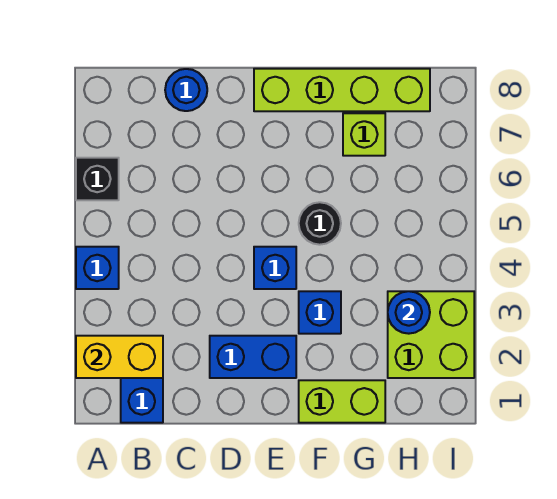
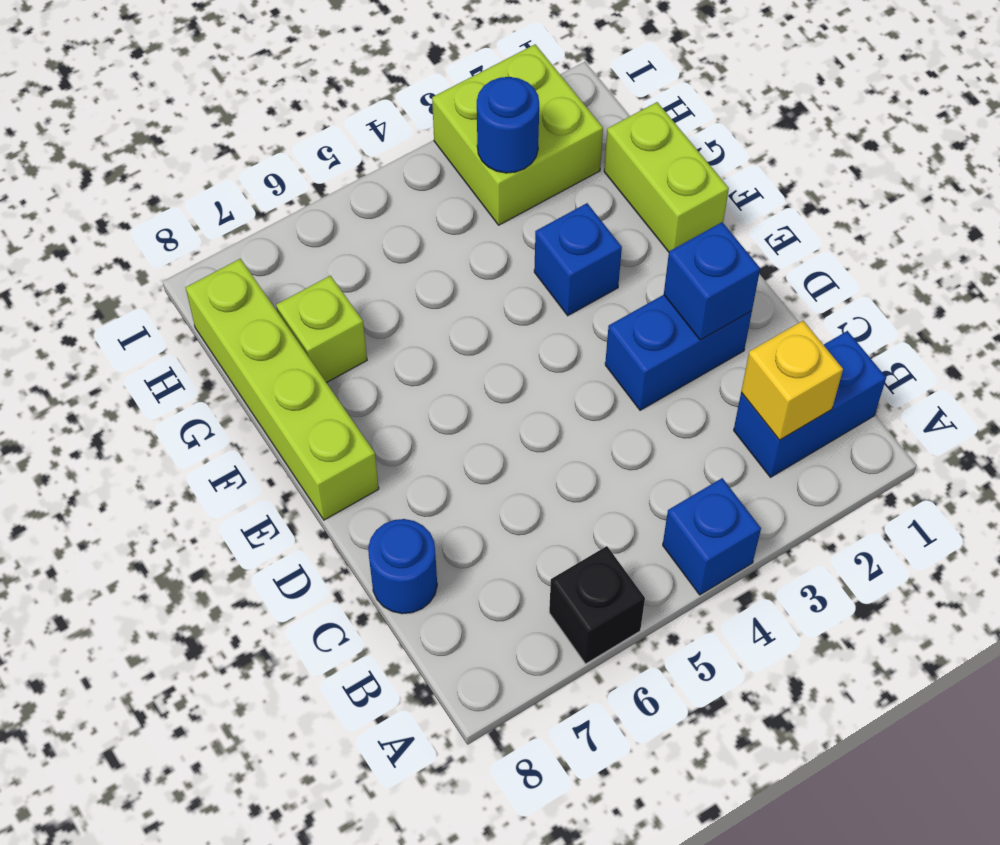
yellow brick A2:B2 level 2 -> yellow brick B2 level 2
blue brick D2:E2 level 1 -> blue brick D2:D3 level 1
blue brick E4 level 1 -> blue brick D2 level 2
black round brick F5 level 1 -> none

